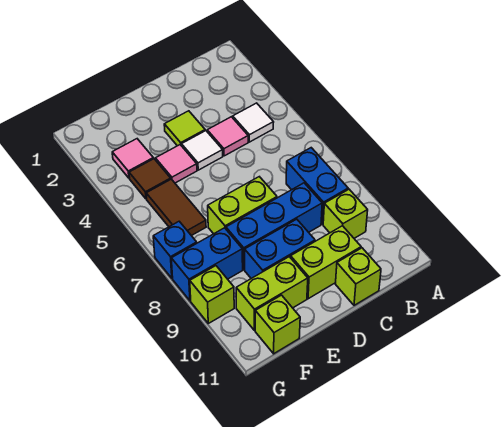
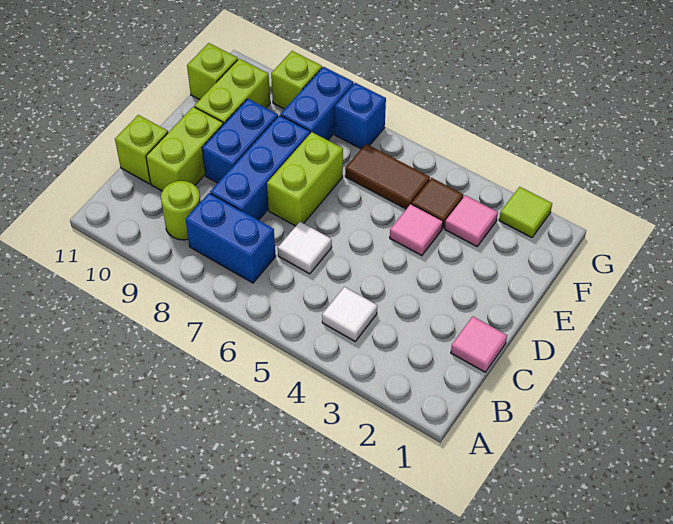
lime brick B9 level 1 -> lime round brick B9 level 1
pink tile C4 level 1 -> pink tile C1 level 1
lime tile D3 level 1 -> lime tile G2 level 1
white tile D4 level 1 -> white tile C6 level 1

